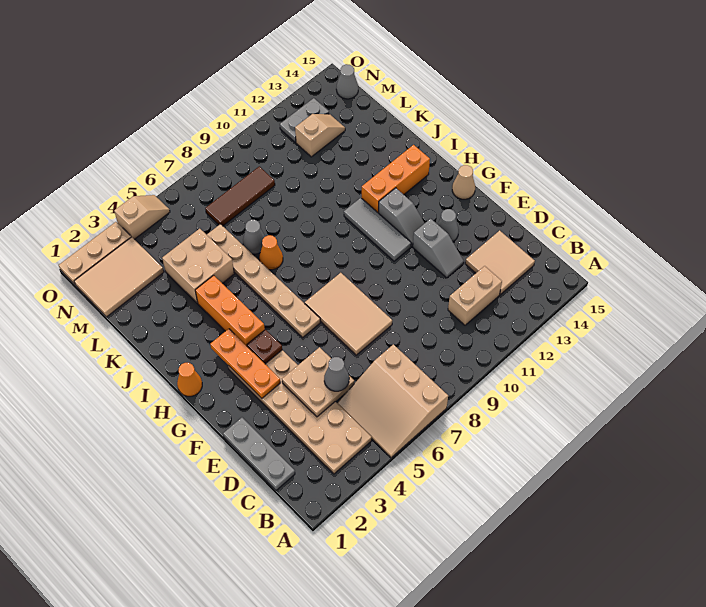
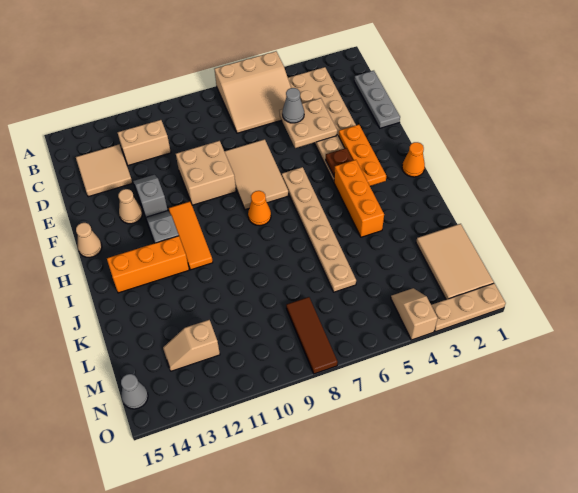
tan slope A5:C7 level 1 top 7 -> tan slope A5:C7 level 1 top A
grey cone F13 level 1 -> tan cone F13 level 1
grey tile G11:I11 level 1 -> orange tile G11:I11 level 1
orange cone J7 level 1 -> orange cone H8 level 1
tan brick K4:L5 level 1 -> tan brick E9:F10 level 1
grey cone K7 level 1 -> none
tan tile M1:N3 level 1 -> tan tile L1:N2 level 1
brown tile M7:M9 level 1 -> brown tile M8:O8 level 1
grey plate N12:N13 level 1 -> none
tan slope O4:O5 level 1 top 4 -> tan slope N4:O4 level 1 top O

